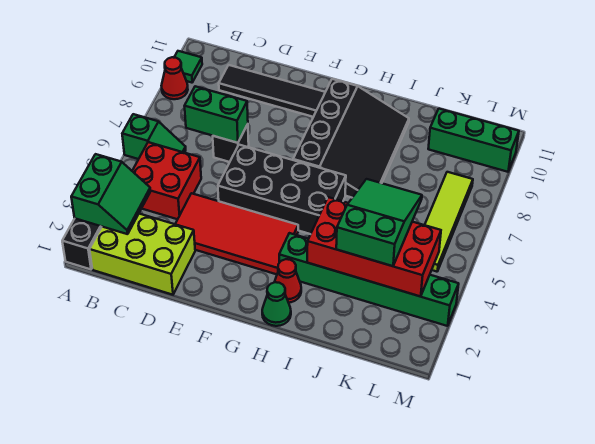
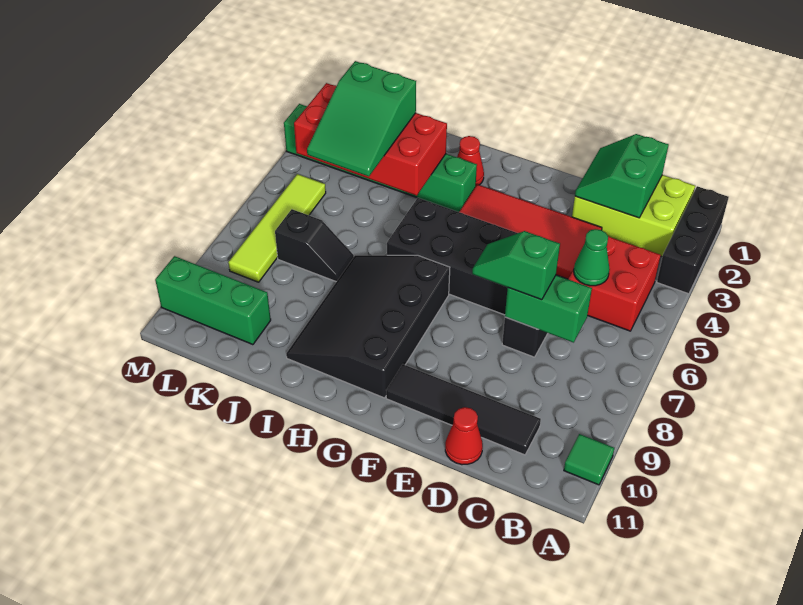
green slope A2:B3 level 2 top A -> green slope C1:D2 level 2 top C
green slope A6:B6 level 1 top A -> green slope D7:E7 level 3 top D
red cone A9 level 1 -> red cone D11 level 1
green cone H1 level 1 -> green cone C5 level 2
none -> black slope J7:K7 level 1 top K

